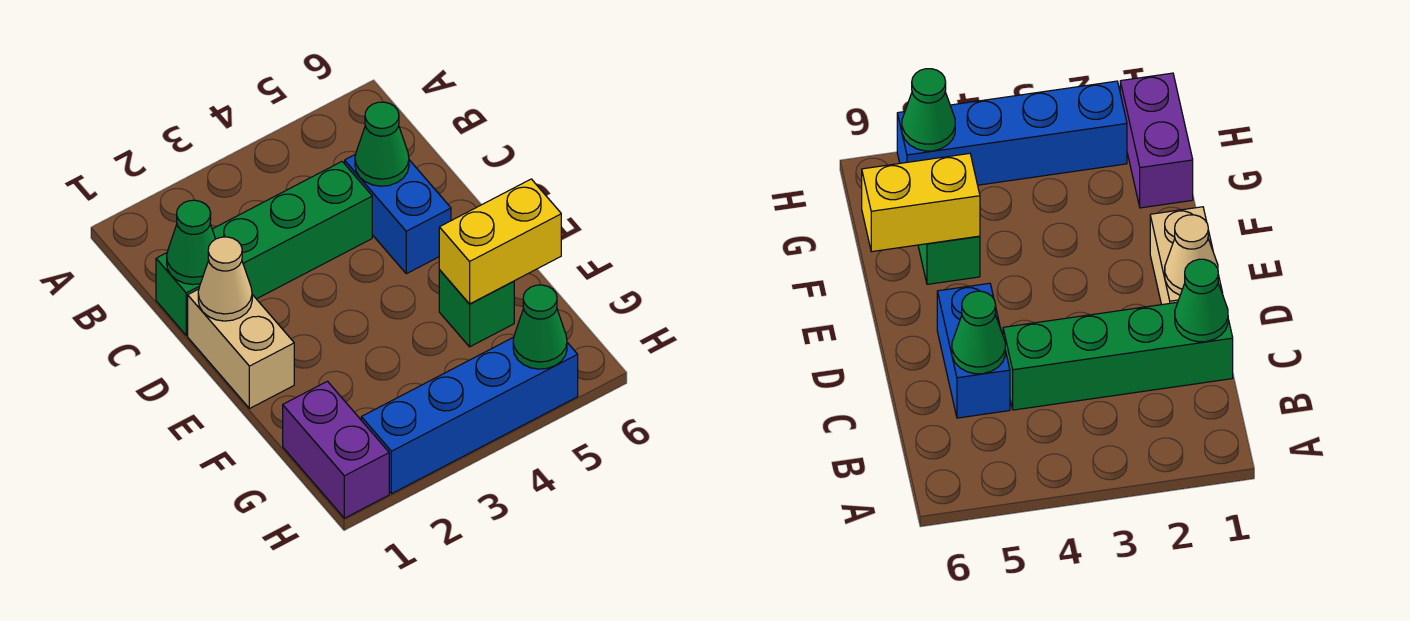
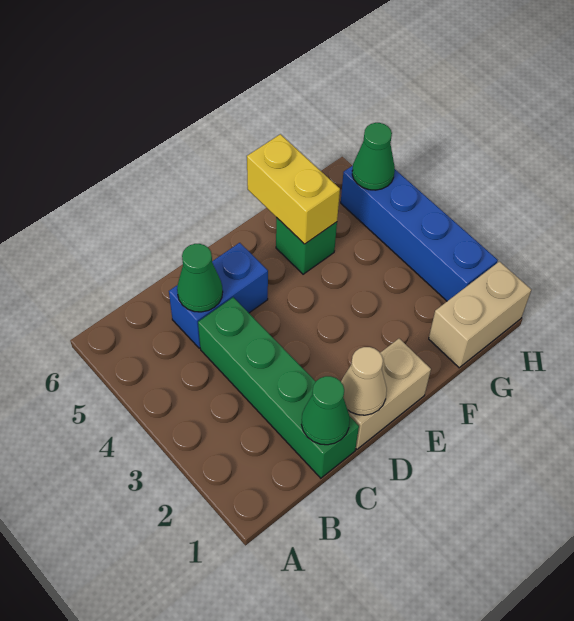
purple brick G1:H1 level 1 -> tan brick G1:H1 level 1

